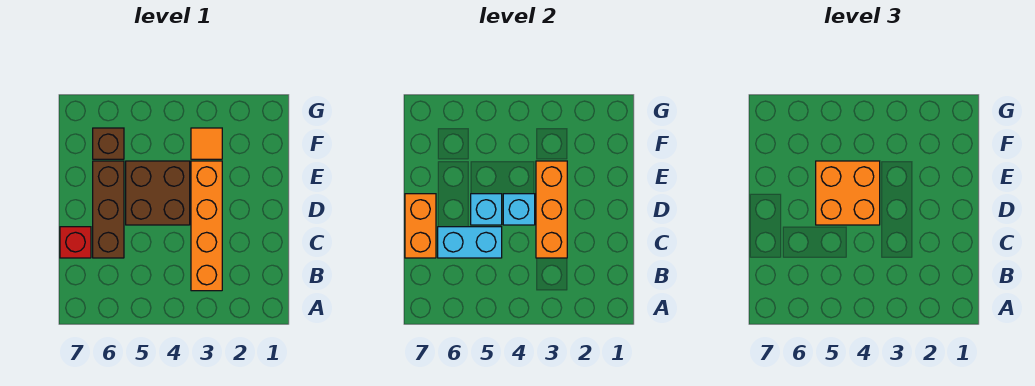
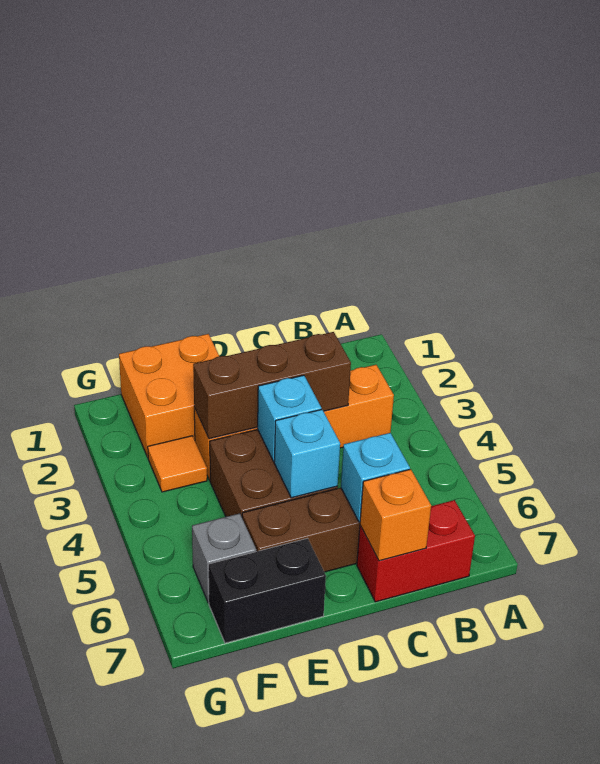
orange brick C3:E3 level 2 -> brown brick C3:E3 level 2
cyan brick C5:C6 level 2 -> cyan brick C6 level 2
red brick C7 level 1 -> red brick B7:C7 level 1
orange brick C7:D7 level 2 -> orange brick C7 level 2
orange brick D4:E5 level 3 -> orange brick E1:F2 level 1
none -> black brick E7:F7 level 1
brown brick F6 level 1 -> grey brick F6 level 1

